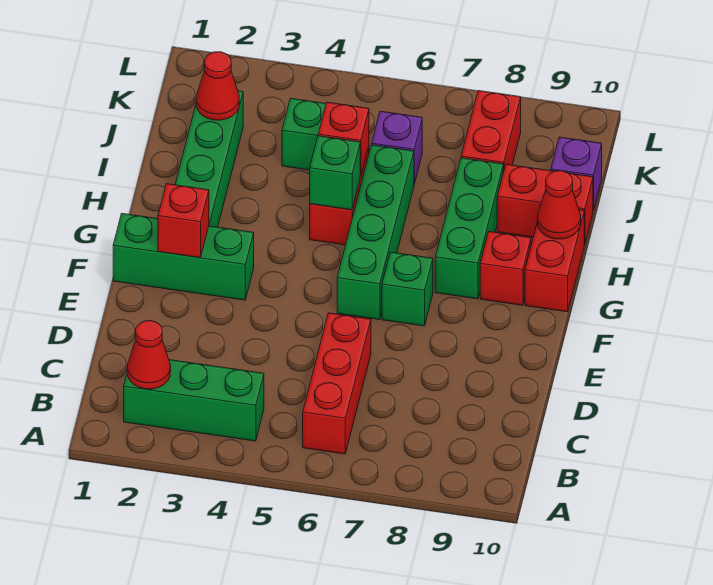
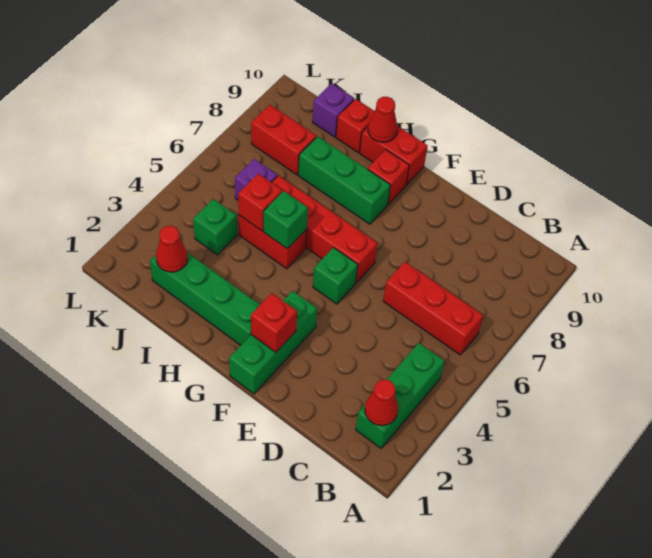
green brick F6:I6 level 1 -> red brick F6:I6 level 1
green brick F7 level 1 -> green brick F5 level 1
red brick I9:I10 level 1 -> red brick I10 level 1

